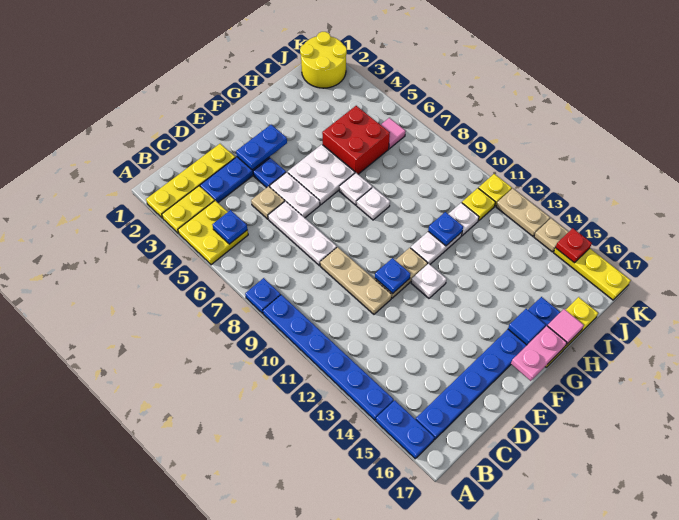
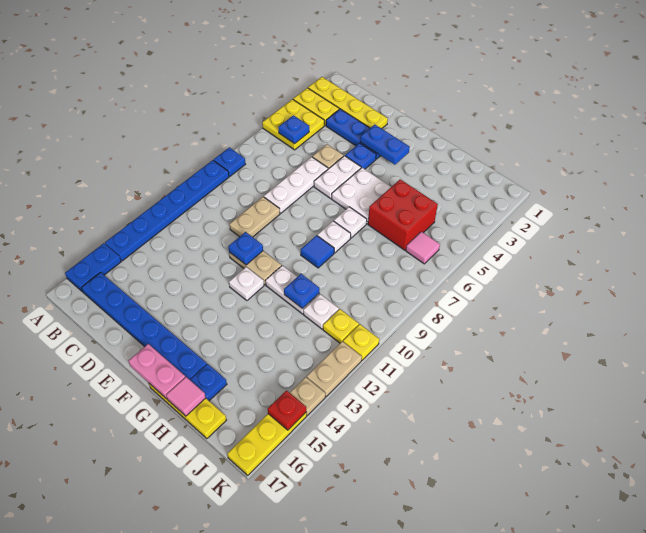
tan plate D9:D11 level 1 -> tan plate D9:D10 level 1
blue tile G16 level 2 -> blue tile G9 level 1
yellow round brick J1:K2 level 1 -> none

